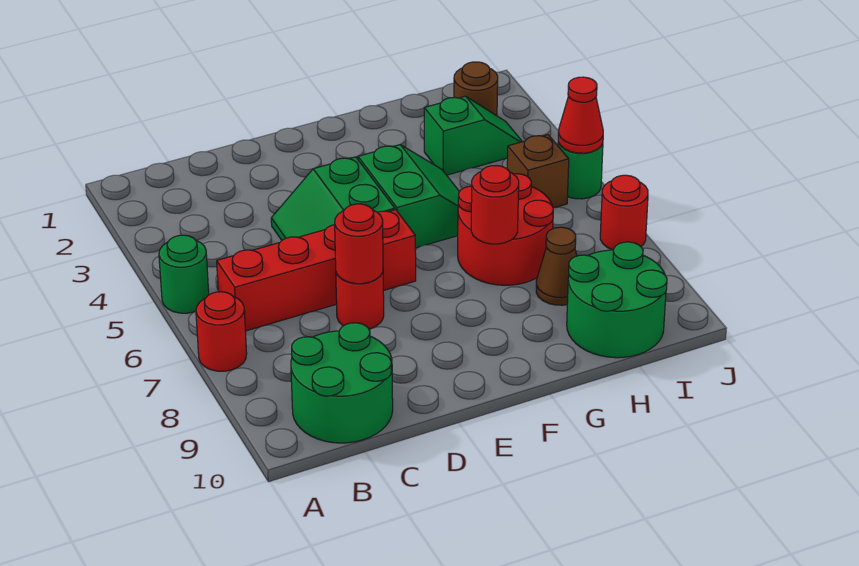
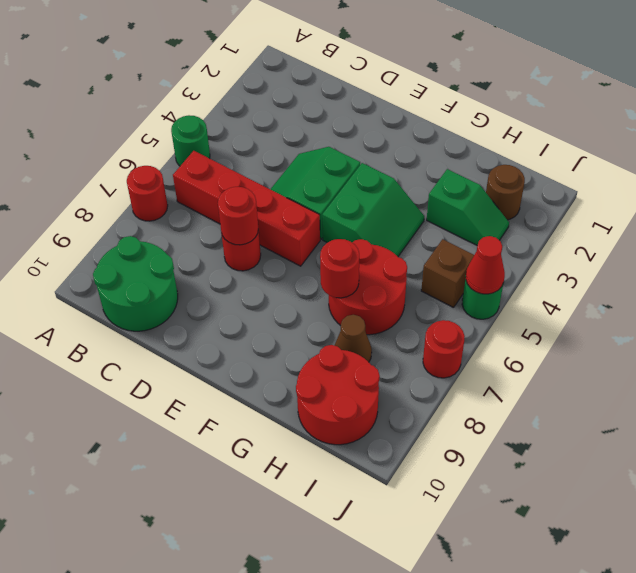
green round brick H9:I10 level 1 -> red round brick H9:I10 level 1

